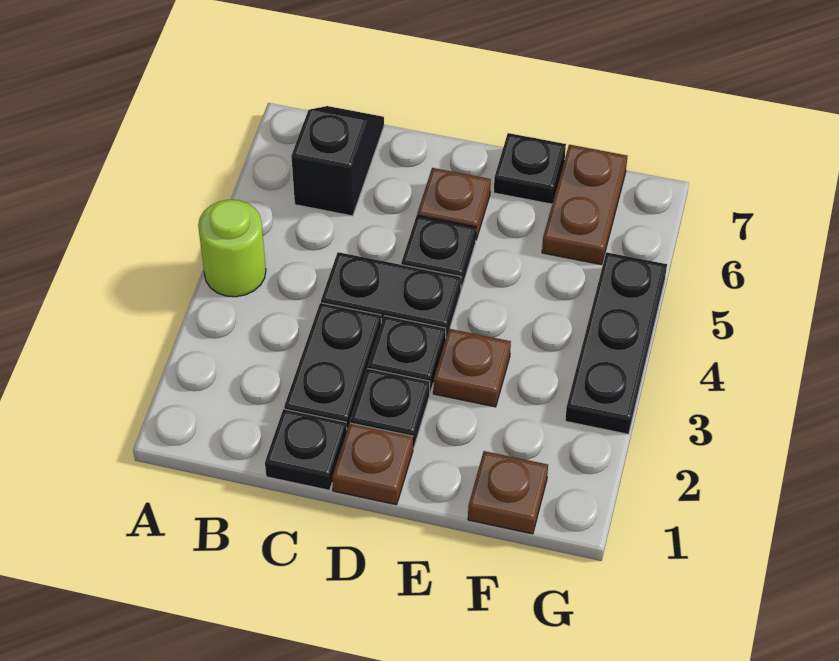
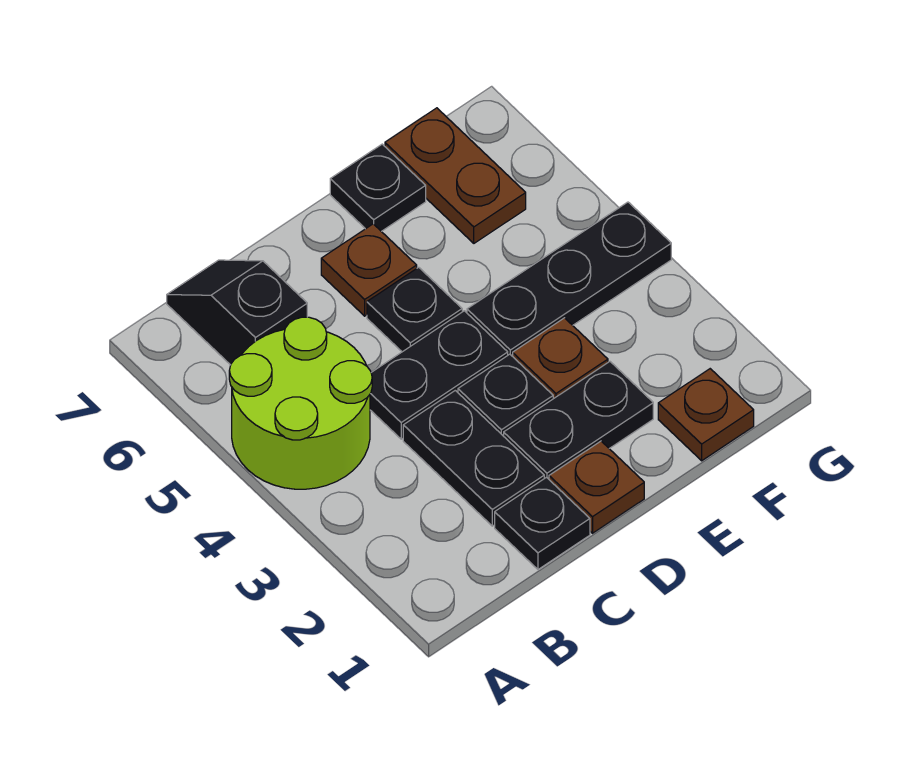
lime round brick A4 level 1 -> lime round brick A4:B5 level 1
black plate D2 level 1 -> black plate D2:E2 level 1
black plate G3:G5 level 1 -> black plate E4:G4 level 1

